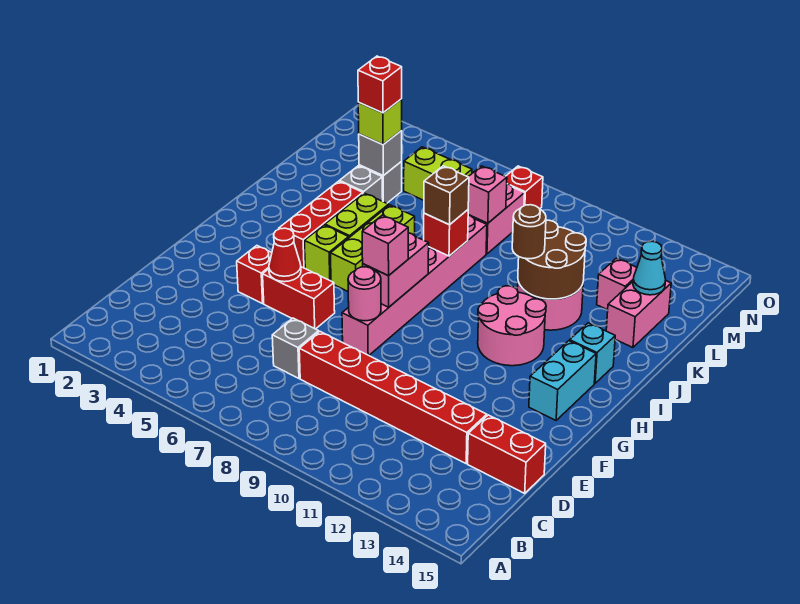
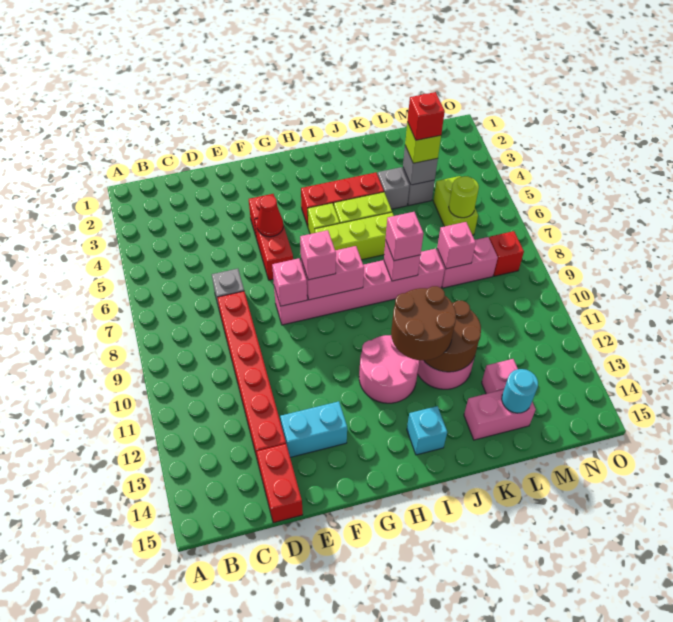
pink round brick F8 level 2 -> pink brick F8 level 2
cyan brick G14:H14 level 1 -> cyan brick E13:F13 level 1
red brick J8 level 2 -> pink brick J8 level 2
brown brick J8 level 3 -> pink brick J8 level 3
brown round brick J11 level 3 -> brown round brick I11:J12 level 3
cyan cone L14 level 2 -> cyan round brick L14 level 2
none -> lime round brick M6 level 2

